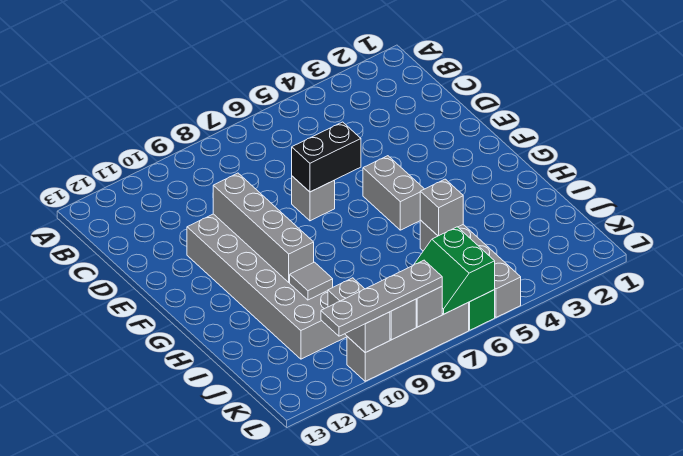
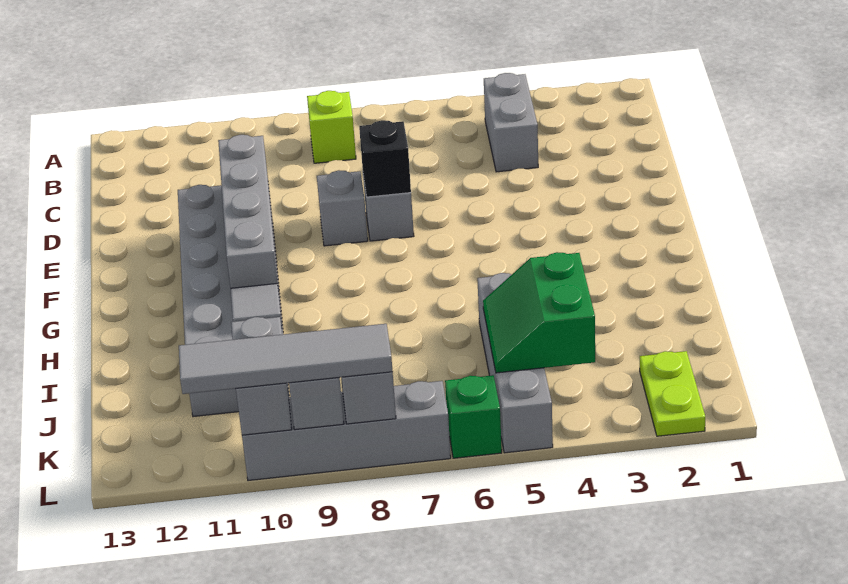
none -> lime brick B8 level 1
black brick E6:E7 level 2 -> black brick E7 level 2
grey brick F5:G5 level 1 -> grey brick B4:C4 level 1
grey brick I5 level 2 -> grey brick E8 level 1
none -> lime plate K2:L2 level 1
green slope K6:L7 level 2 top 6 -> green slope J4:K5 level 2 top 4
grey plate L8:L11 level 3 -> grey tile L8:L11 level 3

